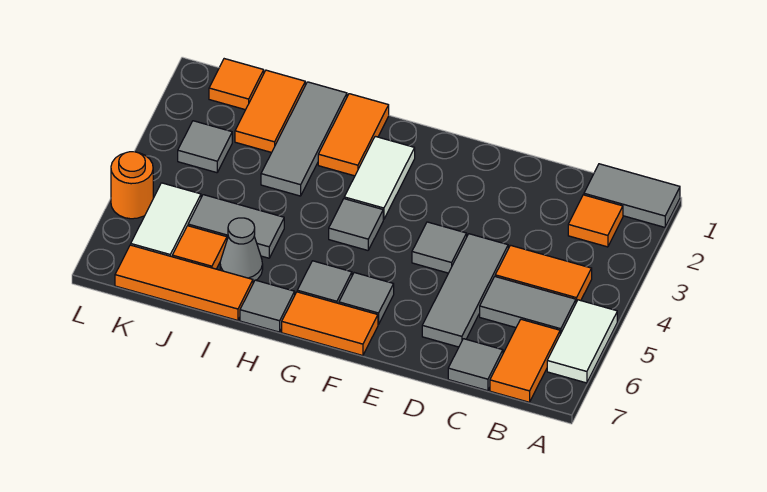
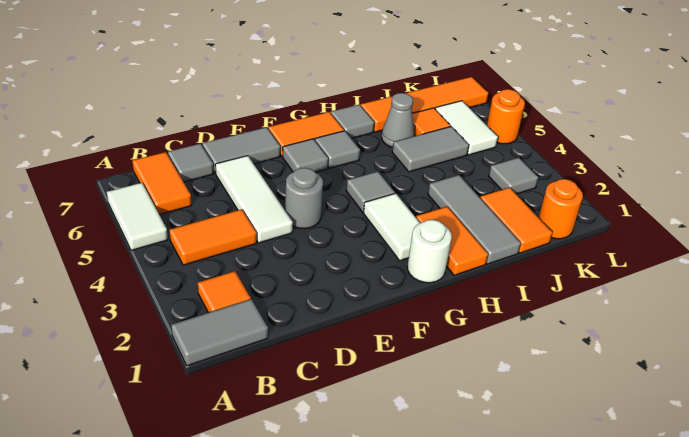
grey tile B5:C5 level 1 -> grey tile D7:E7 level 1
grey tile D4:D6 level 1 -> white tile D4:D6 level 1
grey tile E4 level 1 -> grey round brick E4 level 1
none -> white round brick G1 level 1
orange tile I7:K7 level 1 -> orange tile I7:L7 level 1
orange tile K1 level 1 -> orange round brick K1 level 1

